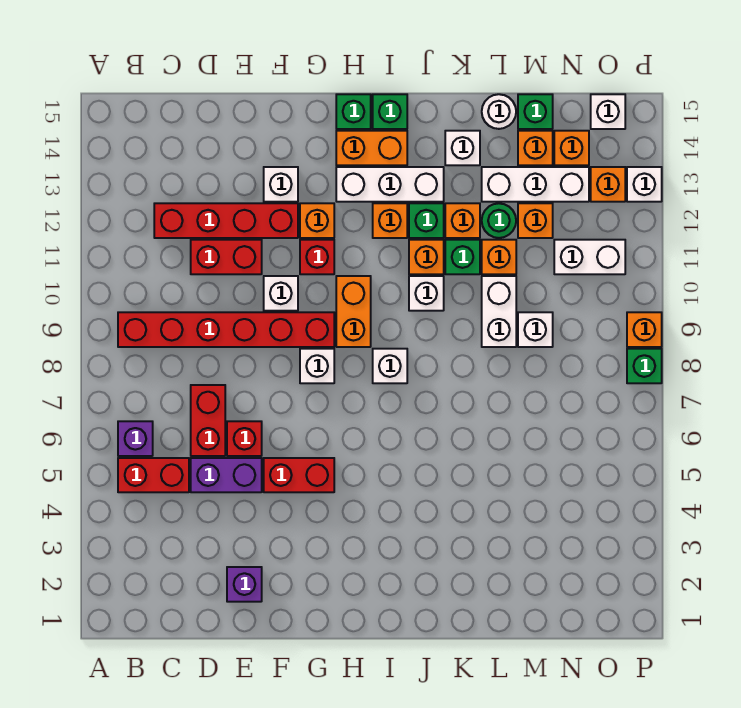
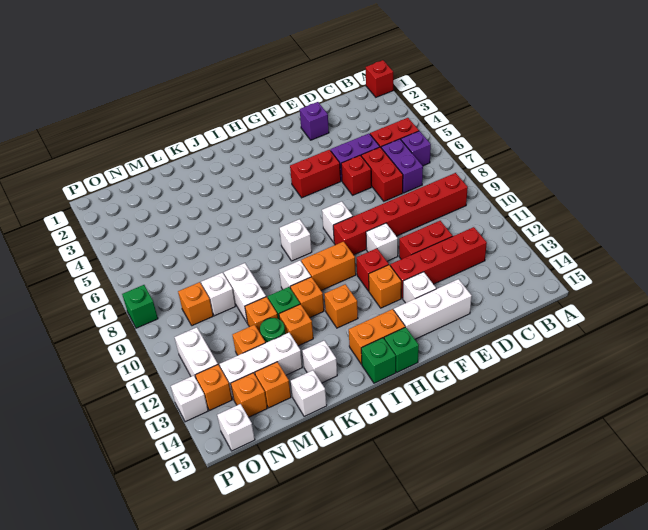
none -> red brick A1 level 1
none -> purple brick C6:C7 level 1
orange brick H9:H10 level 1 -> orange brick H10:I10 level 1
white brick H13:J13 level 1 -> white brick E14:G14 level 1
green brick J12 level 1 -> none
white round brick L15 level 1 -> white brick L15 level 1
green brick M15 level 1 -> none
white brick N11:O11 level 1 -> white brick O11:O12 level 1
orange brick P9 level 1 -> orange brick N9 level 1

